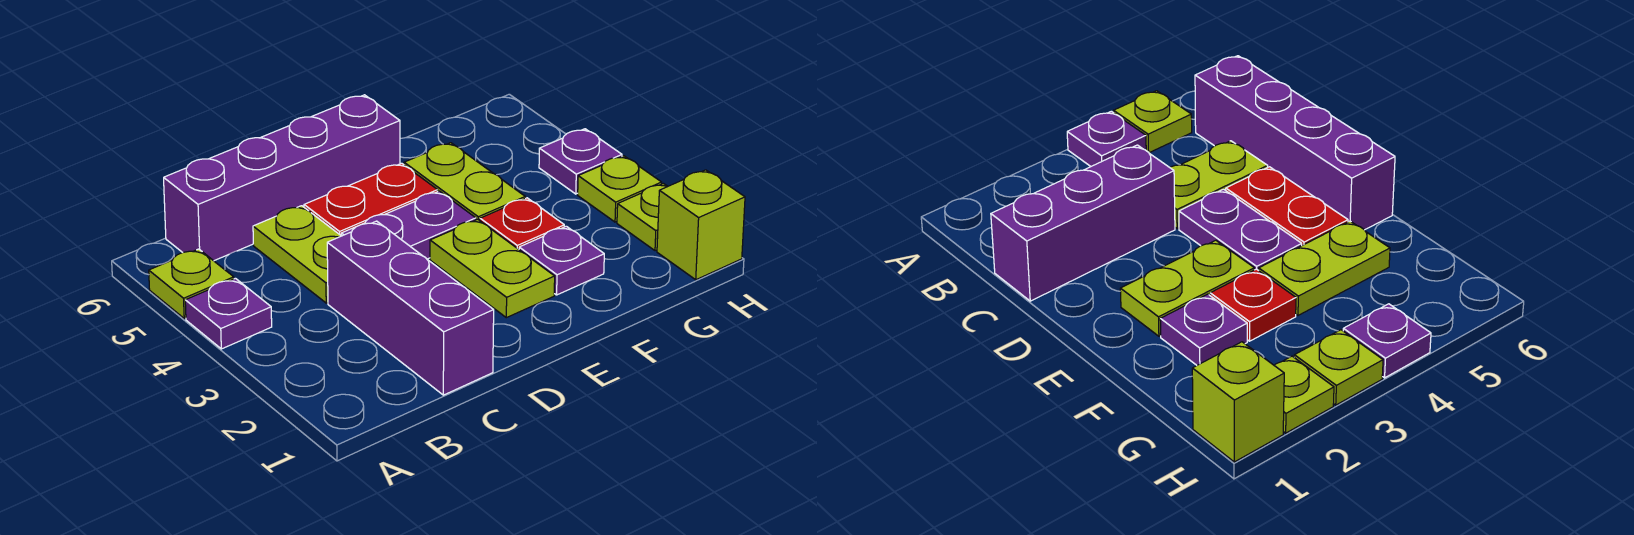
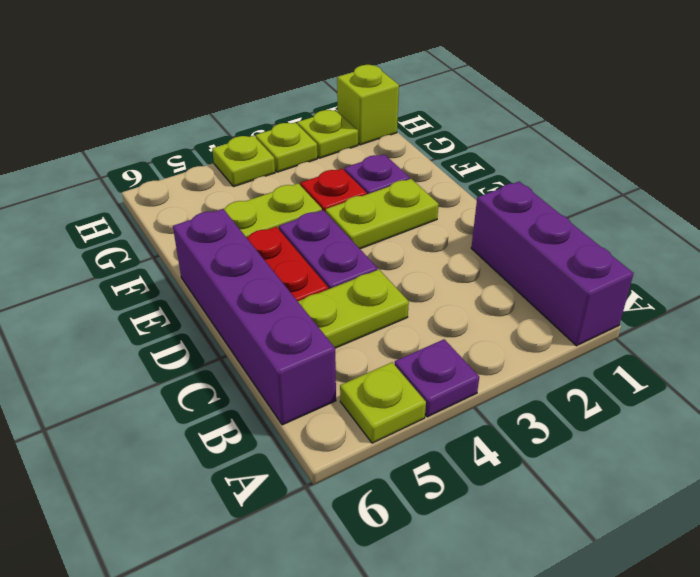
purple brick C1:C3 level 1 -> purple brick A1:C1 level 1
purple plate H4 level 1 -> lime plate H4 level 1

